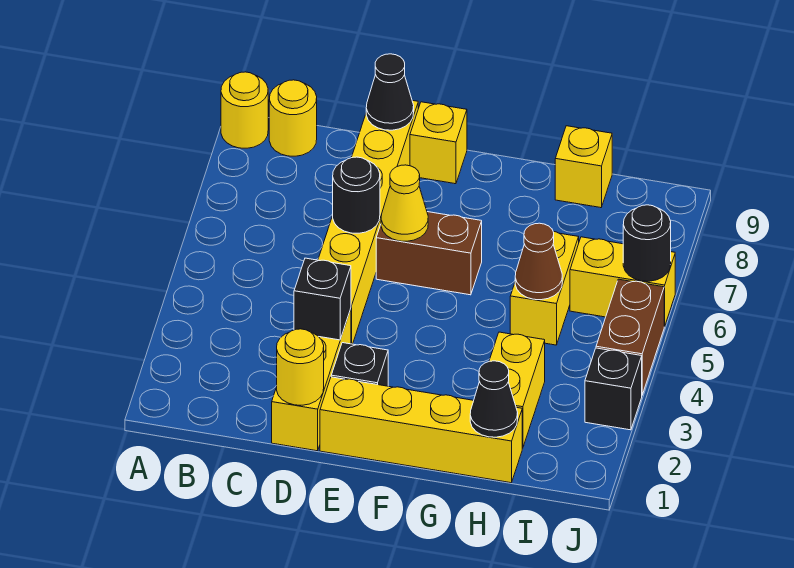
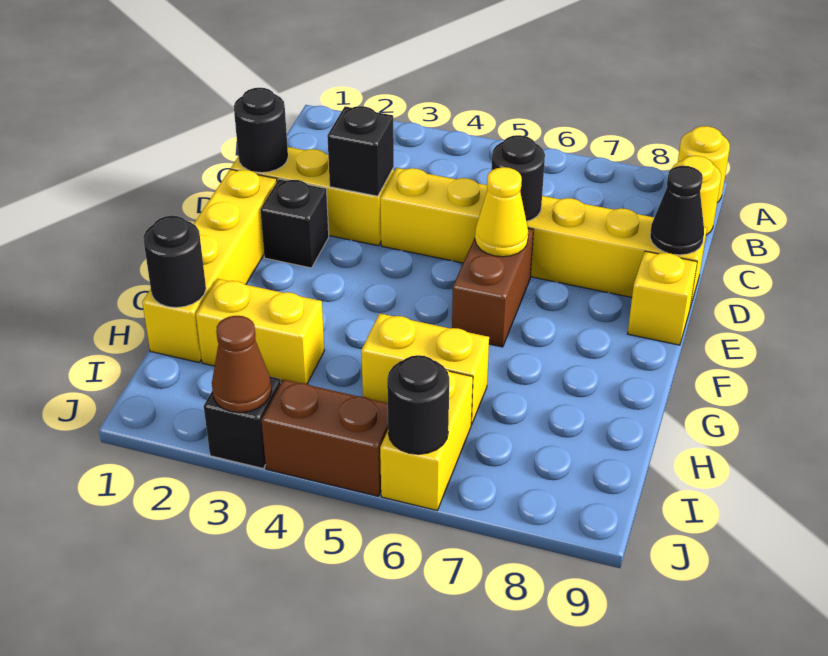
yellow round brick D1 level 2 -> black round brick D1 level 2
black cone H1 level 2 -> black round brick H1 level 2
brown cone H5 level 2 -> brown cone J3 level 2
yellow brick H9 level 1 -> none

